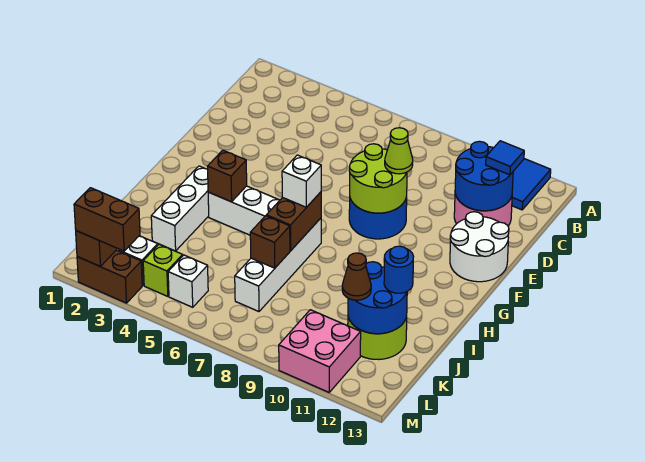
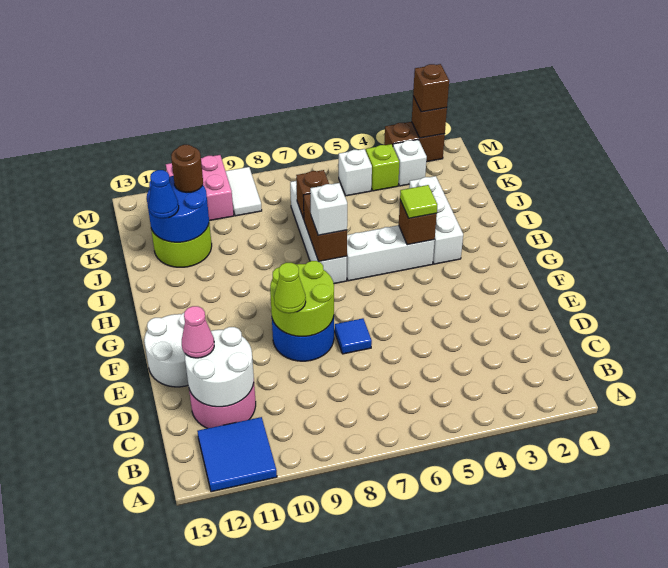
blue round brick C11:D12 level 2 -> white round brick C11:D12 level 2
blue tile C12 level 3 -> blue tile E7 level 1
none -> pink cone D12 level 3
none -> lime tile H4 level 3
blue round brick J12 level 3 -> blue cone J12 level 3
brown cone K11 level 3 -> brown round brick K11 level 3
none -> white tile L9:M9 level 1
brown brick M2:M3 level 3 -> brown brick M2 level 3

